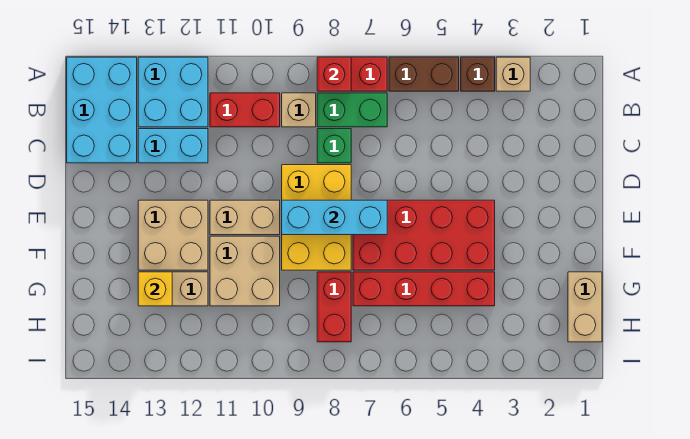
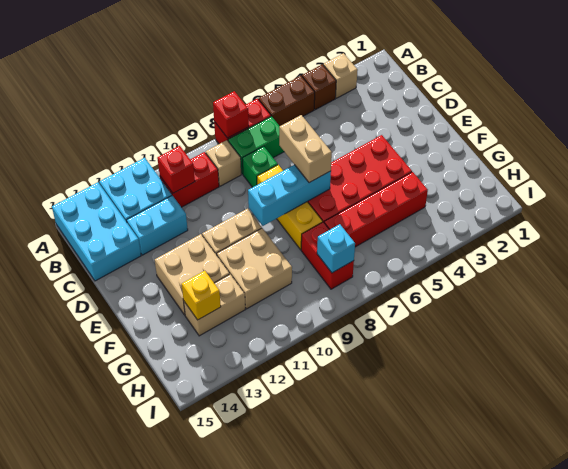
none -> red brick B11 level 2
yellow brick D8:F9 level 1 -> yellow brick D8:F8 level 1
tan brick G1:H1 level 1 -> tan brick D7:E7 level 3
none -> cyan brick H8 level 2

